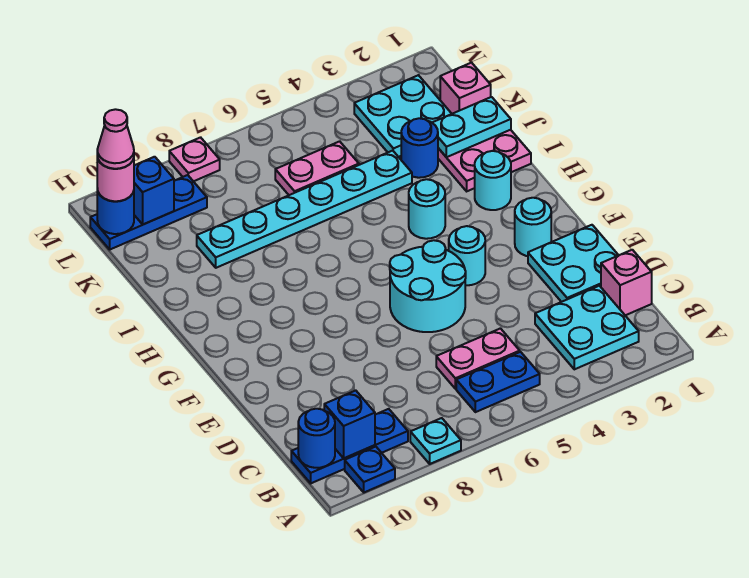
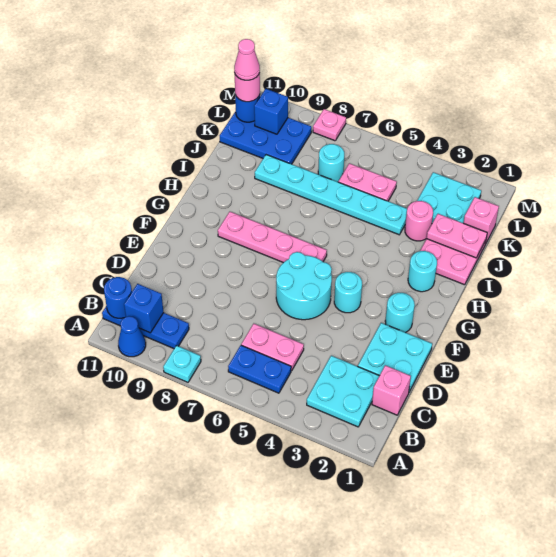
blue plate A10 level 1 -> blue cone A10 level 1
none -> pink plate G6:G9 level 1
cyan round brick H4 level 1 -> cyan round brick K7 level 1
cyan plate J1:J2 level 2 -> pink plate J1:J2 level 2
blue round brick J3 level 1 -> pink round brick J3 level 1
blue plate L9:L11 level 1 -> blue plate K9:L11 level 1

